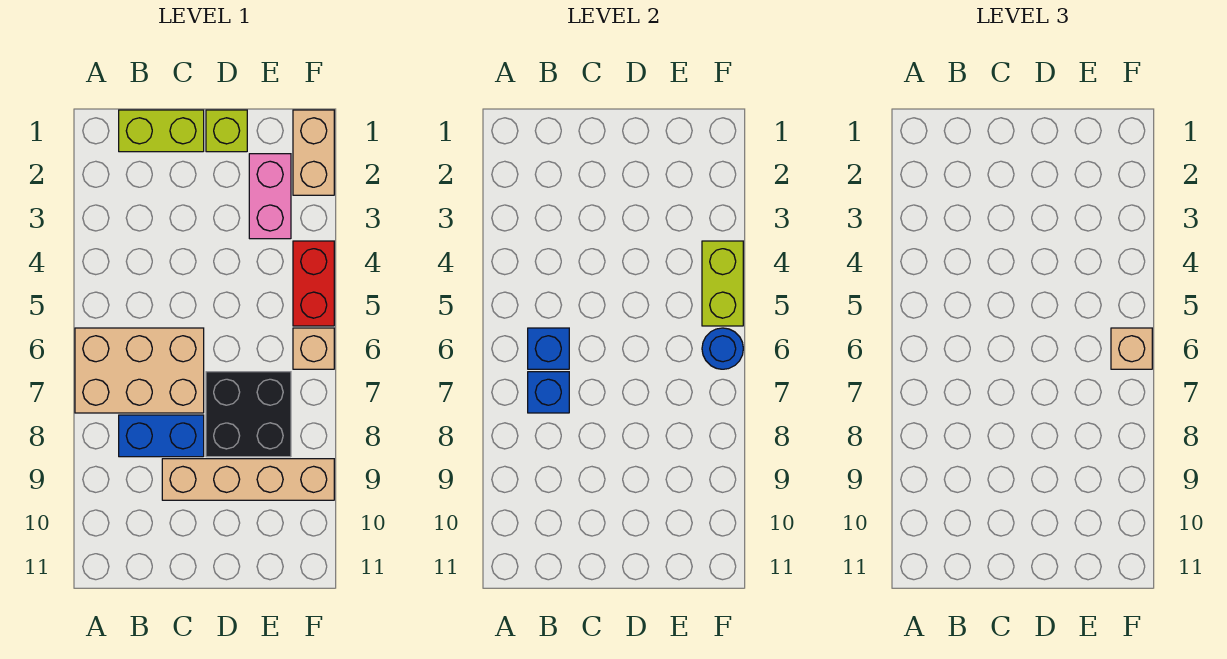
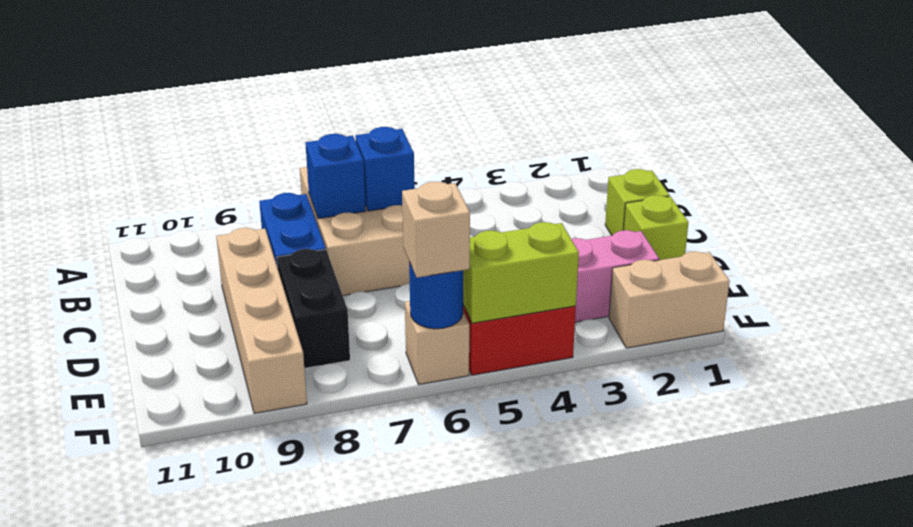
lime brick B1:C1 level 1 -> lime brick C1 level 1
black brick D7:E8 level 1 -> black brick D8:E8 level 1

